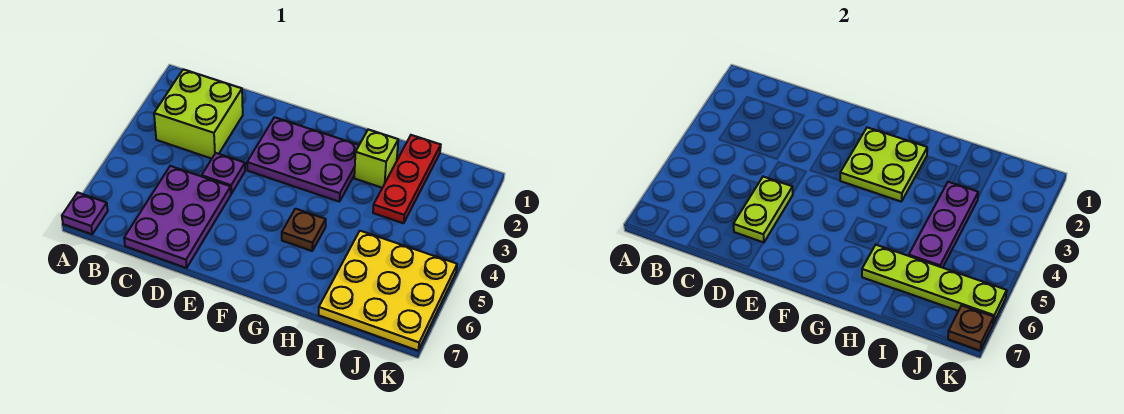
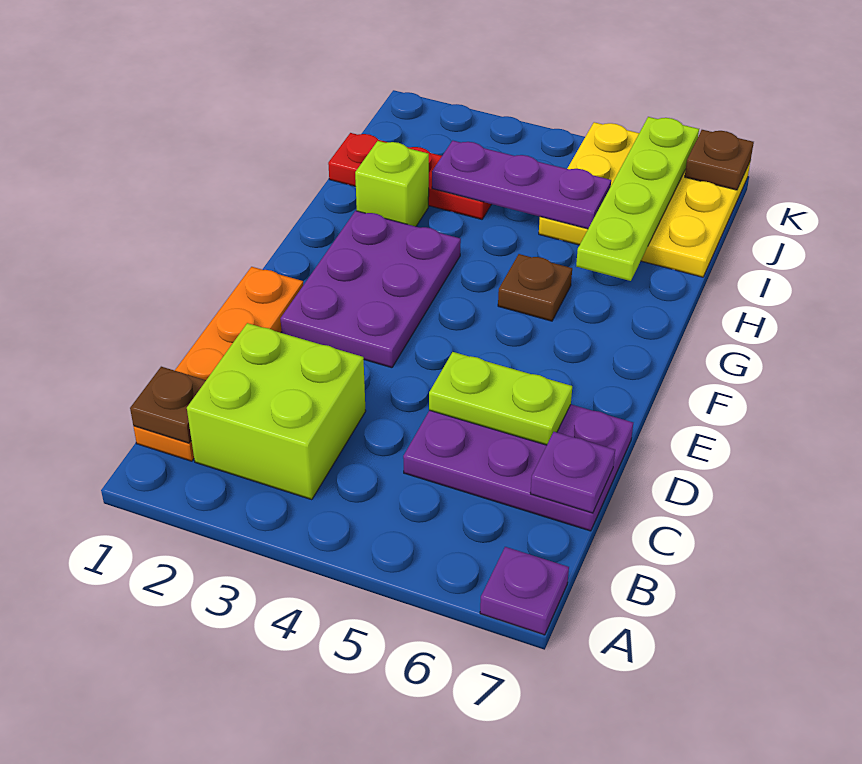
none -> orange plate B1:E1 level 1
none -> brown plate B1 level 2
purple plate D4 level 1 -> purple plate C7 level 2
lime plate F2:G3 level 2 -> none

